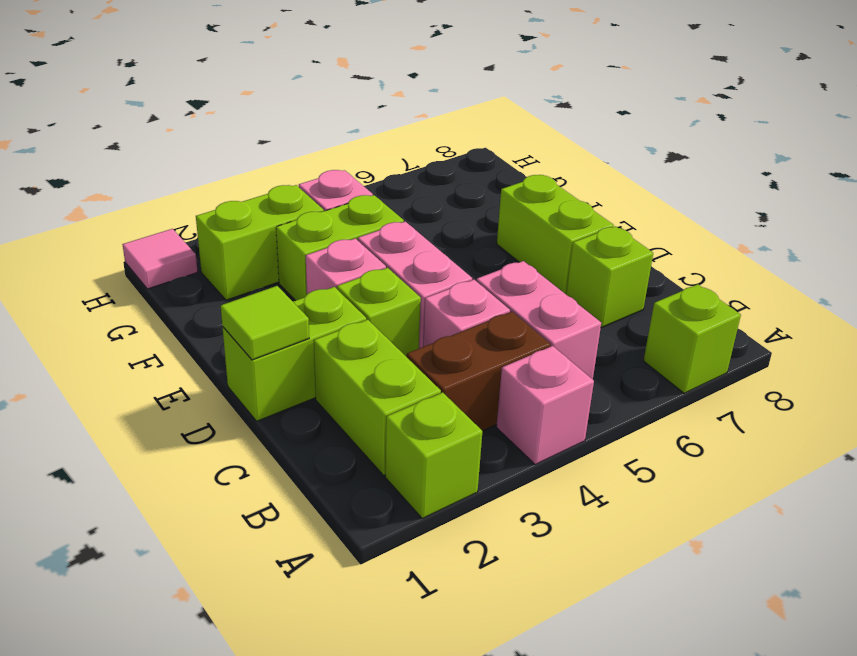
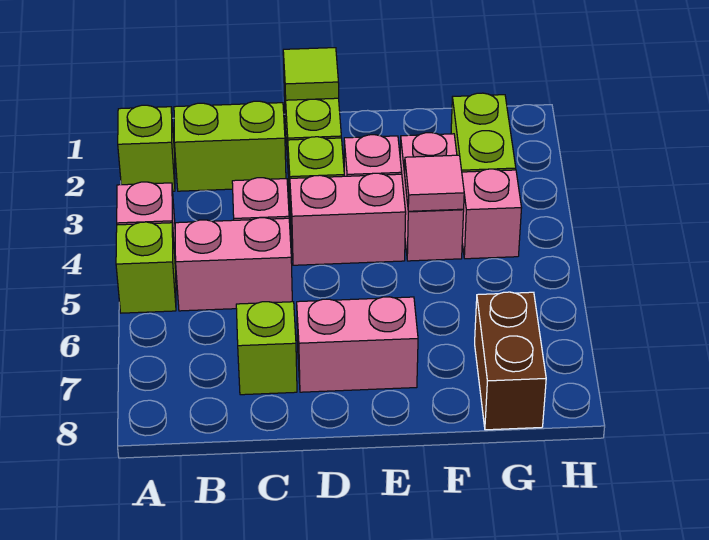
lime brick A7 level 1 -> lime brick A5 level 1
brown brick B3:B4 level 1 -> brown brick G7:G8 level 1
lime brick D7:E7 level 1 -> pink brick D7:E7 level 1
lime brick F3:F4 level 1 -> pink brick F3:F4 level 1
pink tile H1 level 1 -> pink tile F4 level 2

